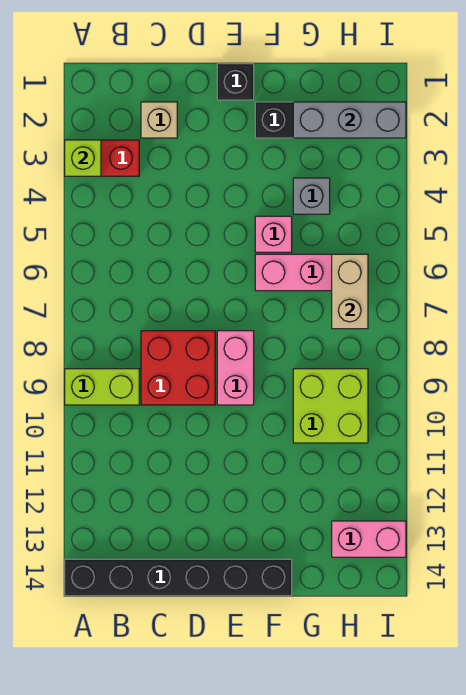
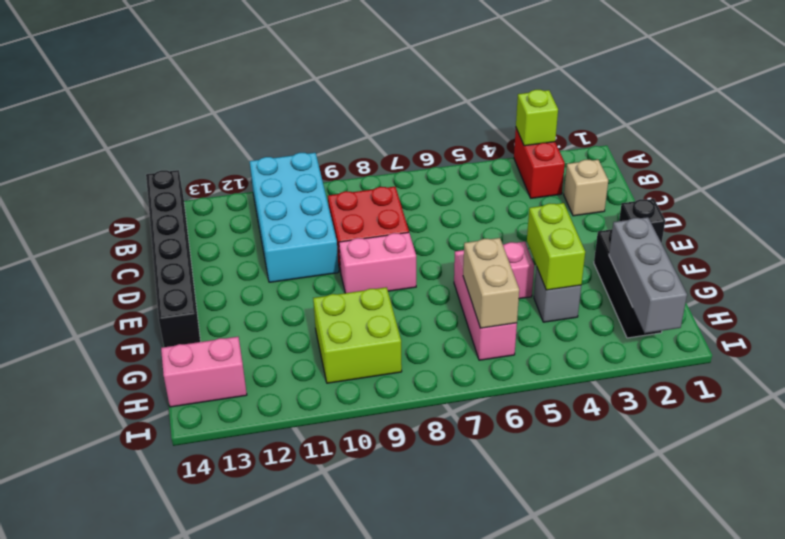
lime brick A9:B9 level 1 -> lime brick F4:G4 level 2
none -> cyan brick A10:D11 level 1
tan brick H6:H7 level 2 -> tan brick G6:H6 level 2
pink brick H13:I13 level 1 -> pink brick H13:H14 level 1

